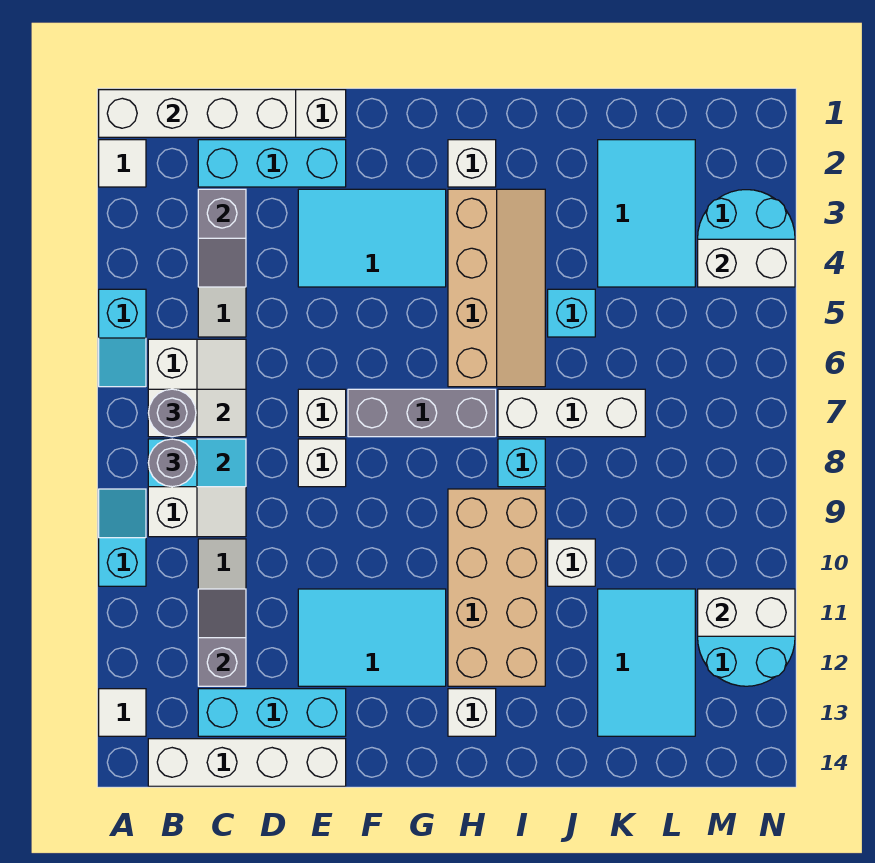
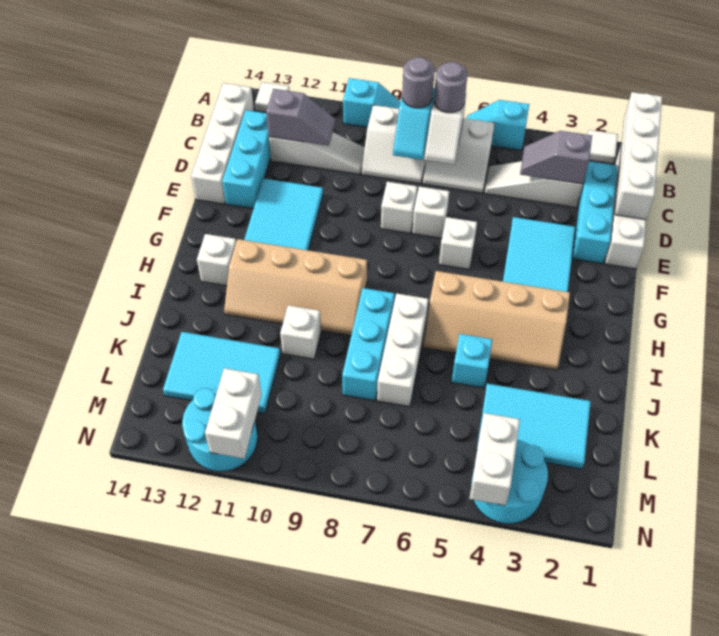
grey brick F7:H7 level 1 -> none
white brick H2 level 1 -> white brick F6 level 1
tan brick H9:I12 level 1 -> tan slope H9:I12 level 1 top H
cyan brick I8 level 1 -> cyan brick I8:K8 level 1

